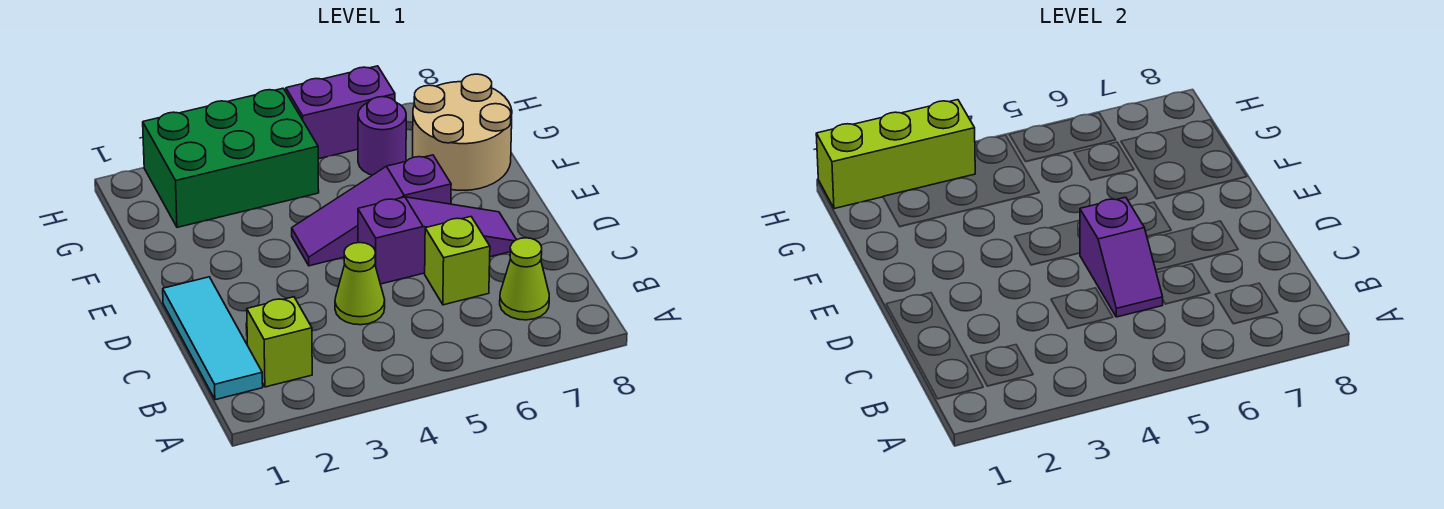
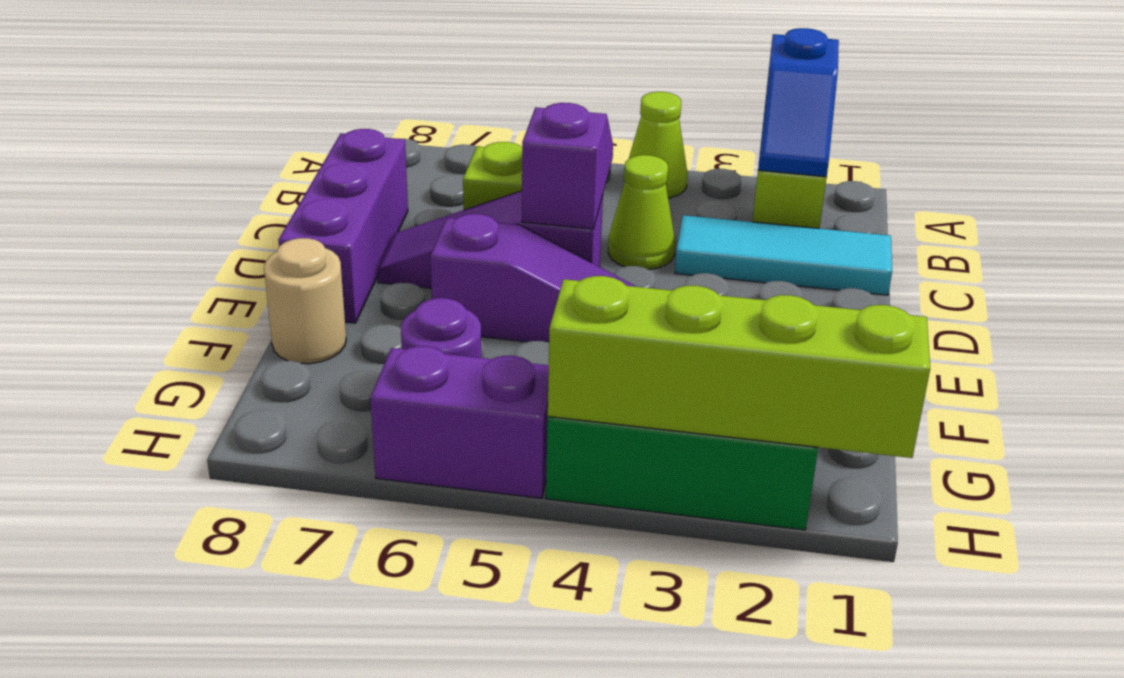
none -> blue slope A2:B2 level 2 top A
cyan tile B1:D1 level 1 -> cyan tile C1:C3 level 1
lime cone B7 level 1 -> lime cone A4 level 1
none -> purple brick C8:E8 level 1
tan round brick F7:G8 level 1 -> tan round brick F8 level 1
lime brick H1:H3 level 2 -> lime brick H1:H4 level 2

